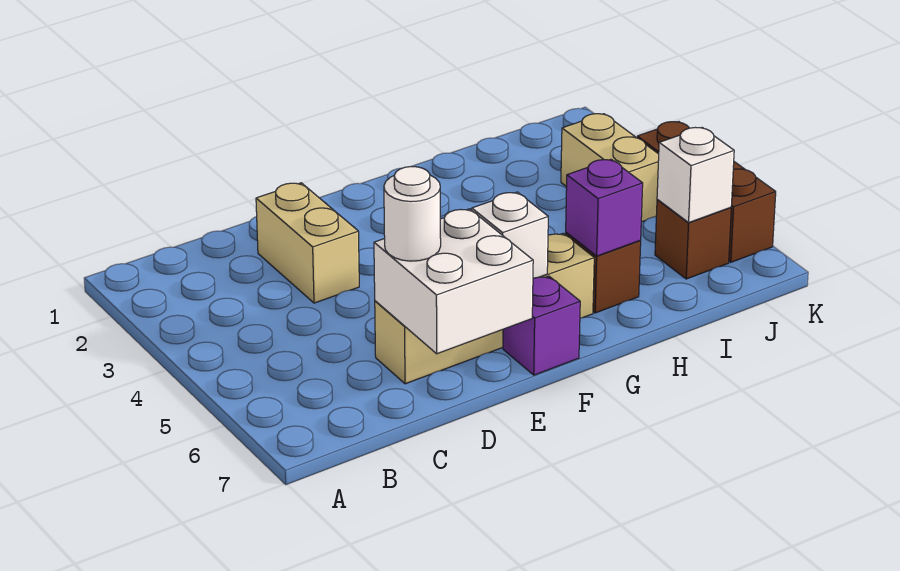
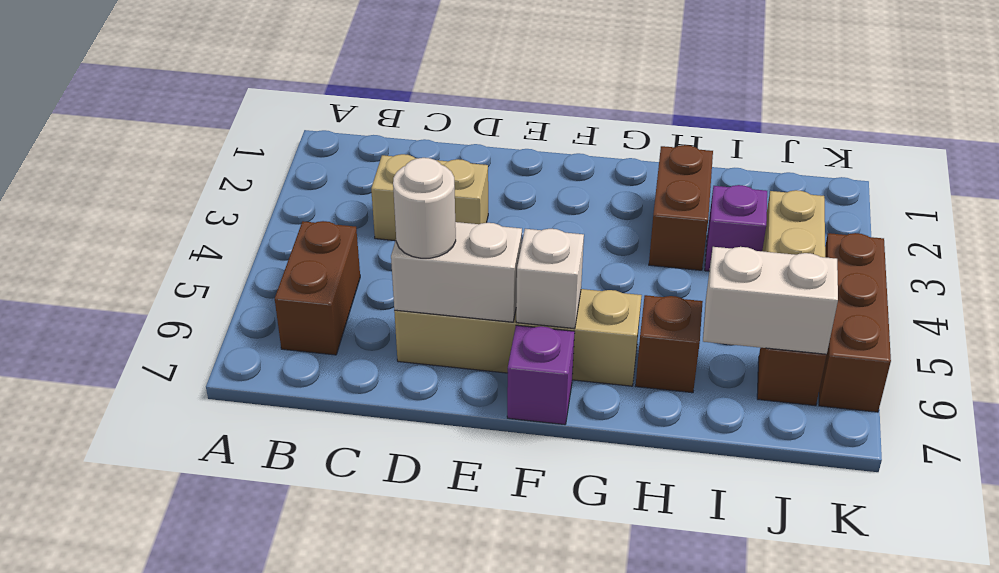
none -> brown brick B5:B6 level 1
tan brick D2:D3 level 1 -> tan brick C3:D3 level 1
white brick D6:E7 level 2 -> white brick D6:E6 level 2
none -> brown brick H2:H3 level 1
purple brick H6 level 2 -> purple brick I3 level 1
white brick J6 level 2 -> white brick I6:J6 level 2

